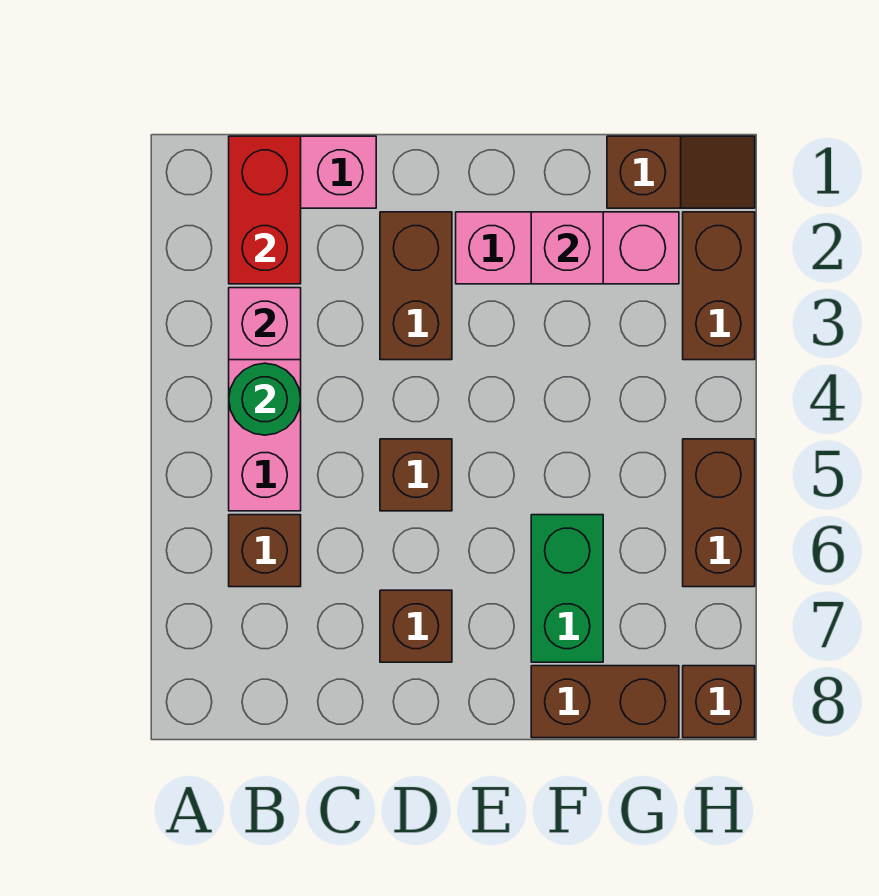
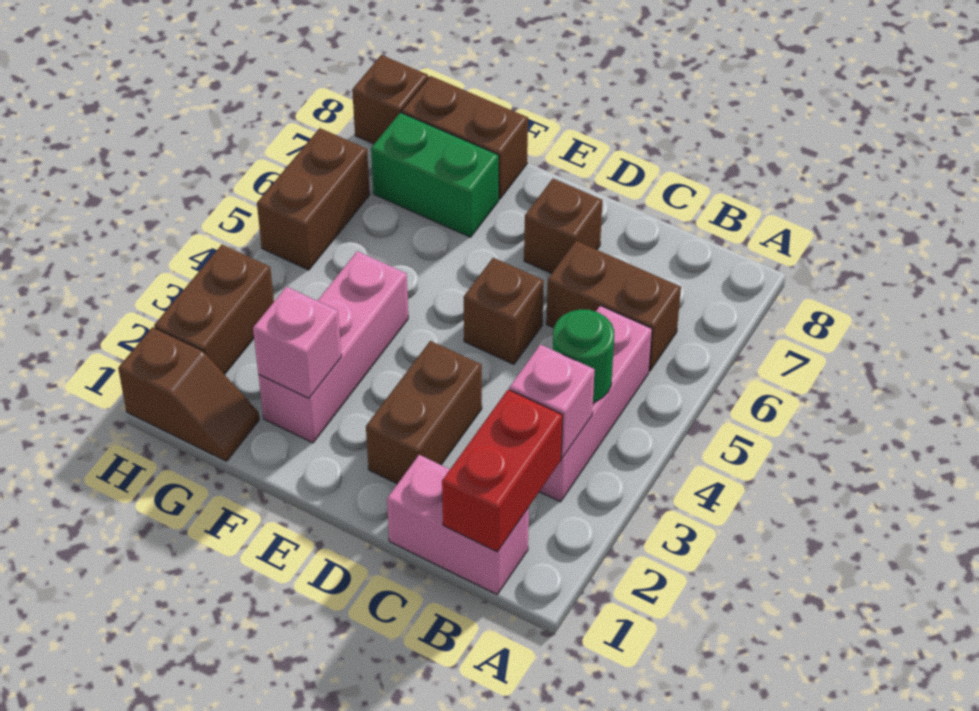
brown brick B6 level 1 -> brown brick B6:C6 level 1
pink brick E2:G2 level 1 -> pink brick F2:F4 level 1
green brick F6:F7 level 1 -> green brick F7:G7 level 1
brown slope G1:H1 level 1 top G -> brown slope G1:H1 level 1 top H

